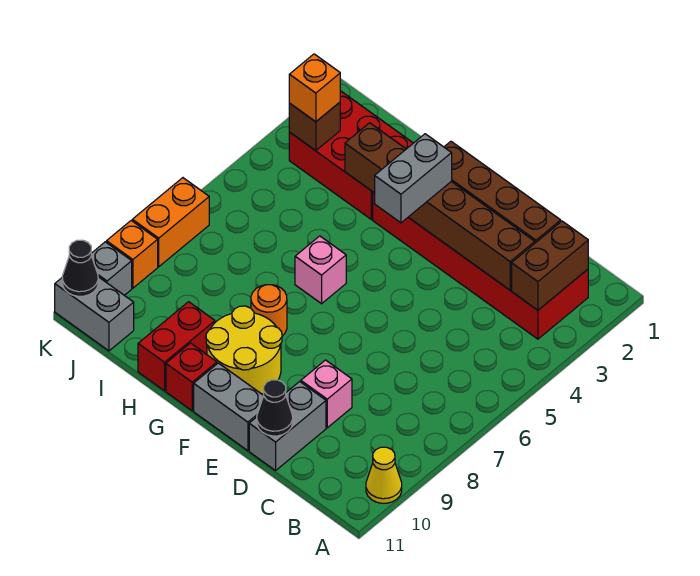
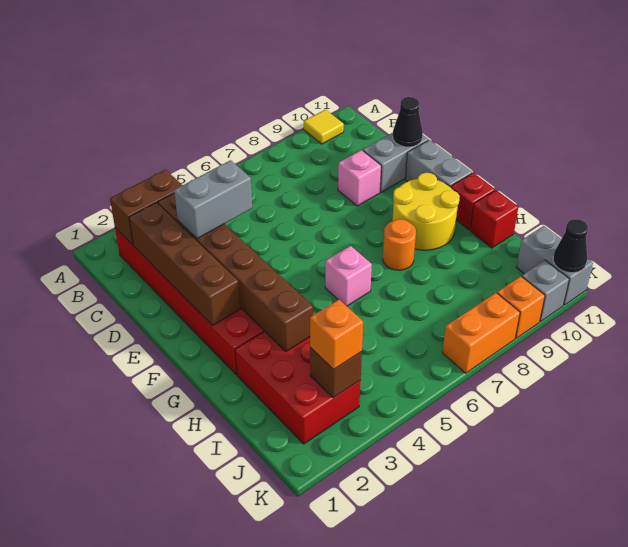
yellow cone A10 level 1 -> yellow tile A10 level 1
grey brick F3:F4 level 3 -> grey brick D3:D4 level 3
red brick H10:H11 level 1 -> red brick H11 level 1

